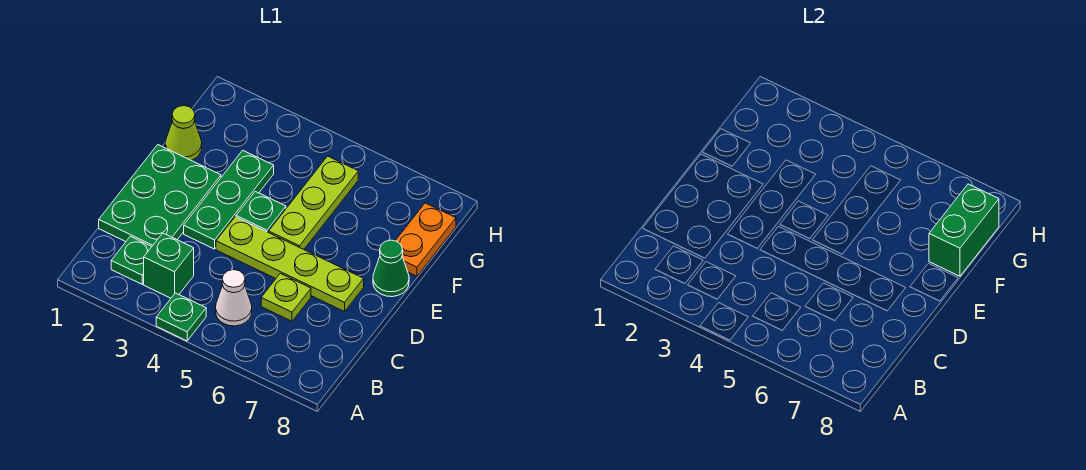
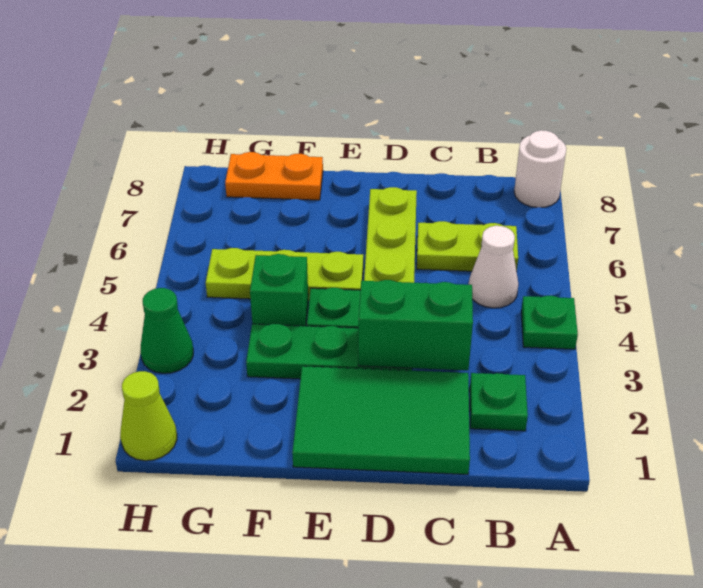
none -> white round brick A8 level 1
green brick B3 level 1 -> green brick F4 level 1
green plate C1:E2 level 1 -> green tile C1:E2 level 1
lime plate C6 level 1 -> lime plate B6:C6 level 1
green cone E8 level 1 -> green cone H3 level 1
lime cone F1 level 1 -> lime cone H1 level 1
green brick F8:G8 level 2 -> green brick C3:D3 level 2

